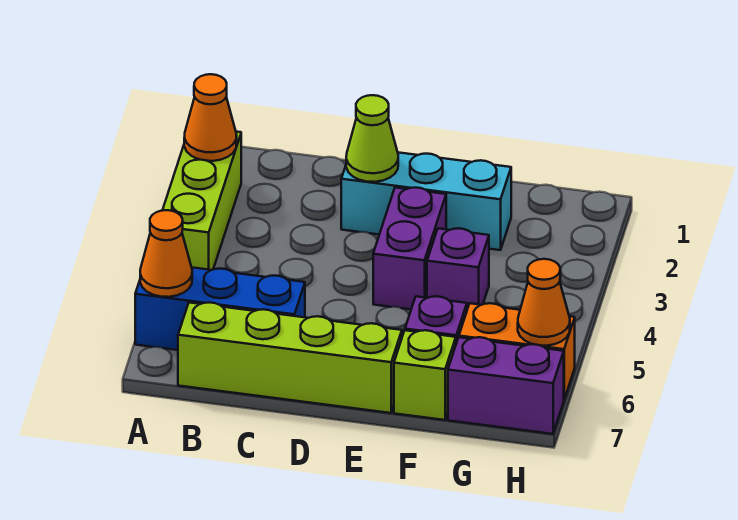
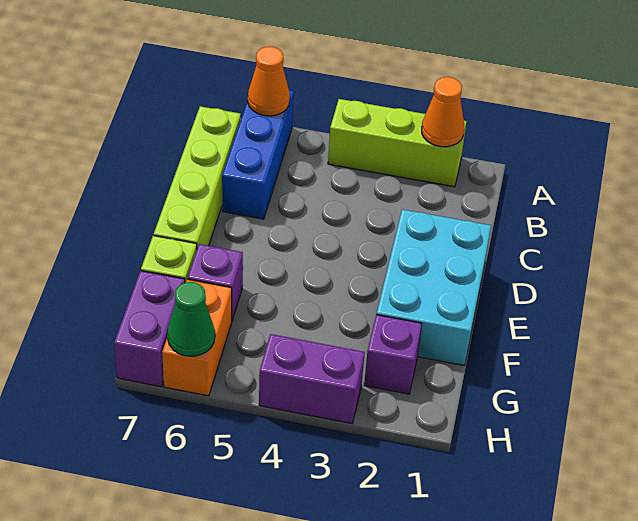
cyan brick D2:F2 level 1 -> cyan brick D1:F2 level 1
lime cone D2 level 2 -> none
purple brick E3:E4 level 1 -> purple brick H3:H4 level 1
purple brick F4 level 1 -> purple brick G2 level 1
orange cone H6 level 2 -> green cone H6 level 2

